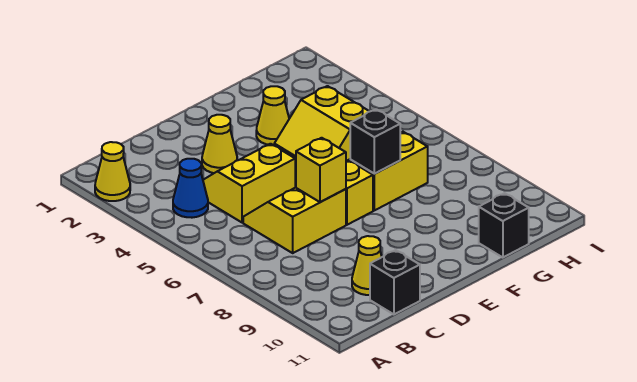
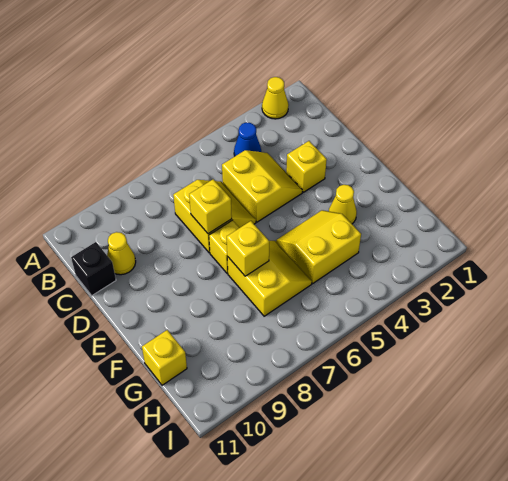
yellow cone D3 level 1 -> yellow brick D3 level 1
black brick F7 level 2 -> yellow brick F7 level 2
black brick G11 level 1 -> yellow brick G11 level 1

